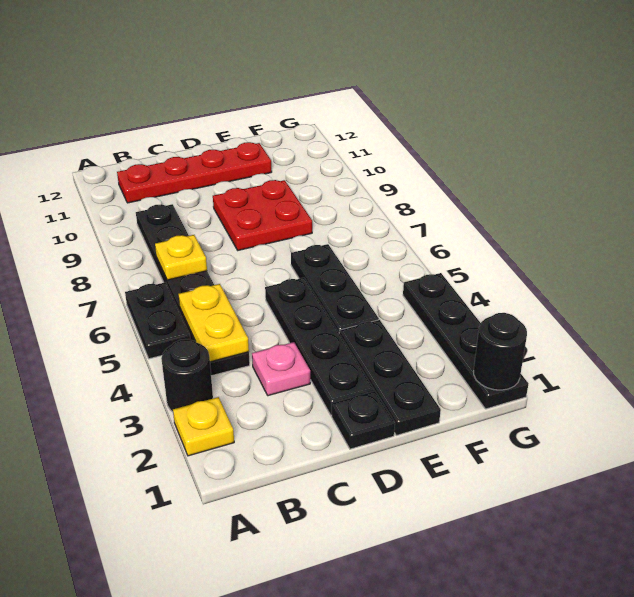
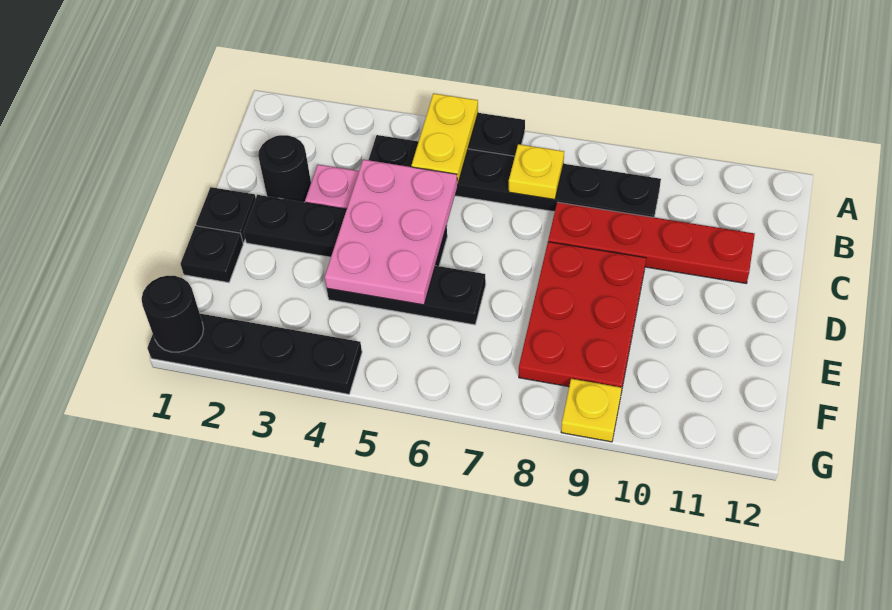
yellow plate A2 level 1 -> yellow plate G9 level 1
black round brick A3 level 1 -> black round brick C2 level 1
yellow plate B4:B5 level 2 -> yellow plate A5:B5 level 2
red plate B11:E11 level 1 -> red plate C8:C11 level 1
none -> pink plate C4:E5 level 2
red plate D8:E9 level 1 -> red plate D8:F9 level 1
black plate E1:E3 level 1 -> black plate E1 level 1

